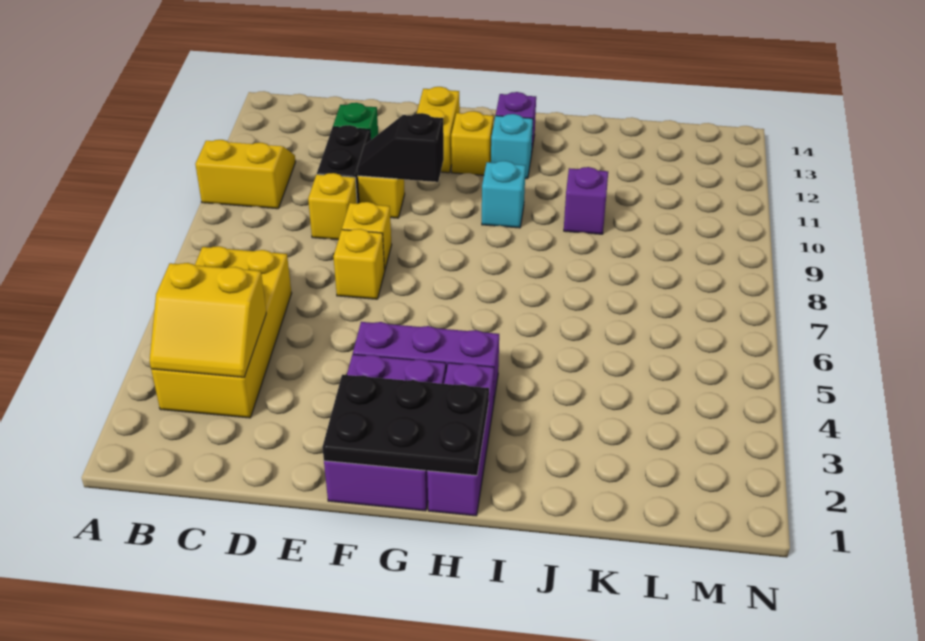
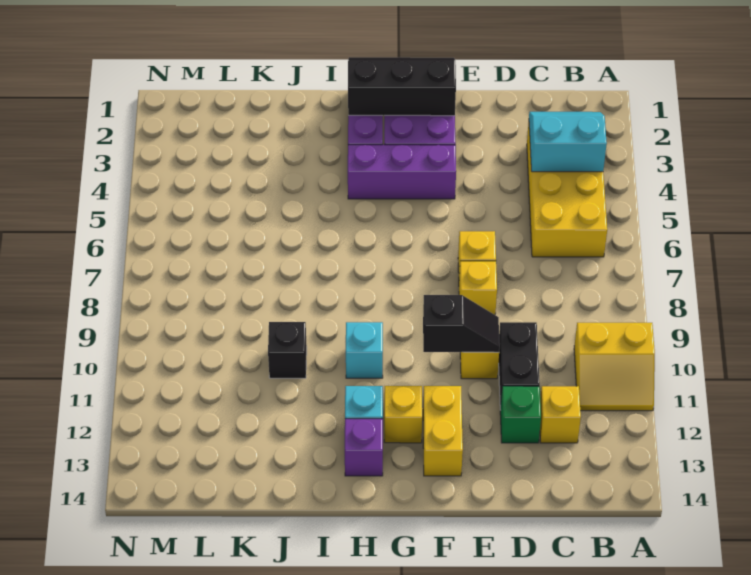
yellow slope B3:C4 level 2 top 4 -> cyan slope B3:C4 level 2 top 4
yellow brick D9 level 1 -> yellow brick C12 level 1
black plate F1:H2 level 2 -> black slope F1:H2 level 2 top 2
purple brick J10 level 1 -> black brick J10 level 1

